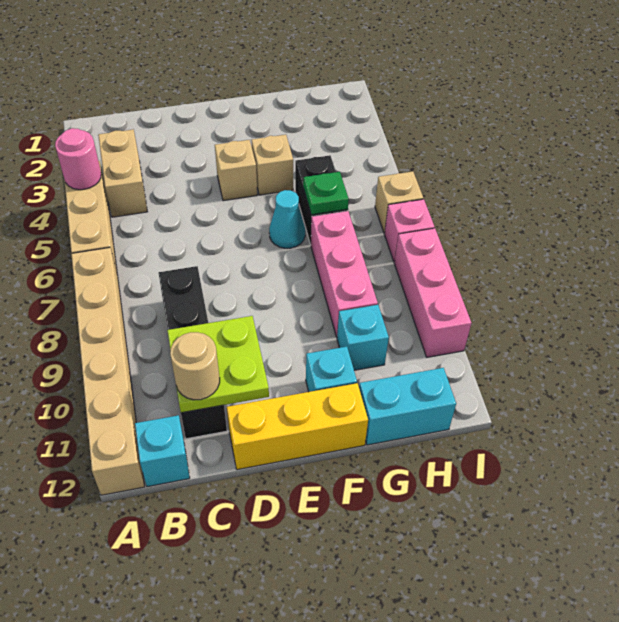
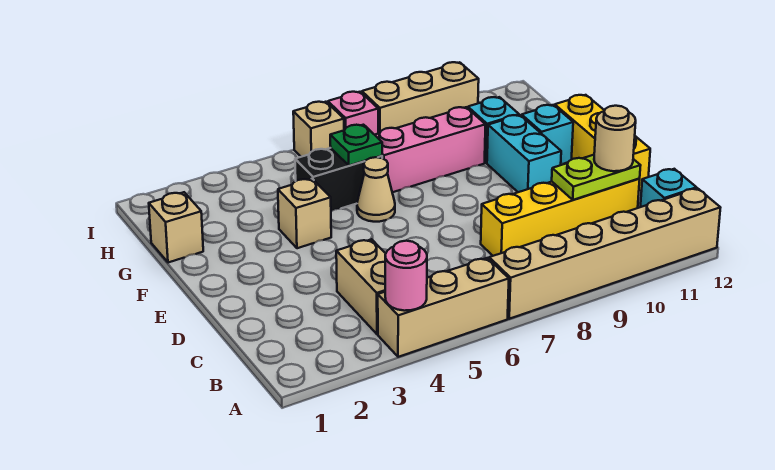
tan brick B3:B4 level 1 -> tan brick B4:C4 level 1
black brick C8:C11 level 1 -> yellow brick C8:C11 level 1
lime plate C10:D11 level 2 -> lime plate C10:C11 level 2
tan brick E4 level 1 -> tan brick G1 level 1
cyan cone F6 level 1 -> tan cone F6 level 1
cyan brick G12:H12 level 1 -> cyan brick E10:F10 level 1
pink brick I8:I10 level 1 -> tan brick I8:I10 level 1

